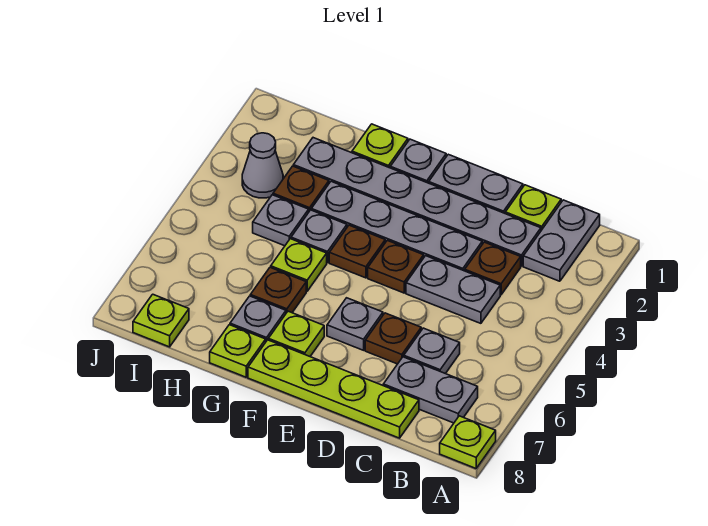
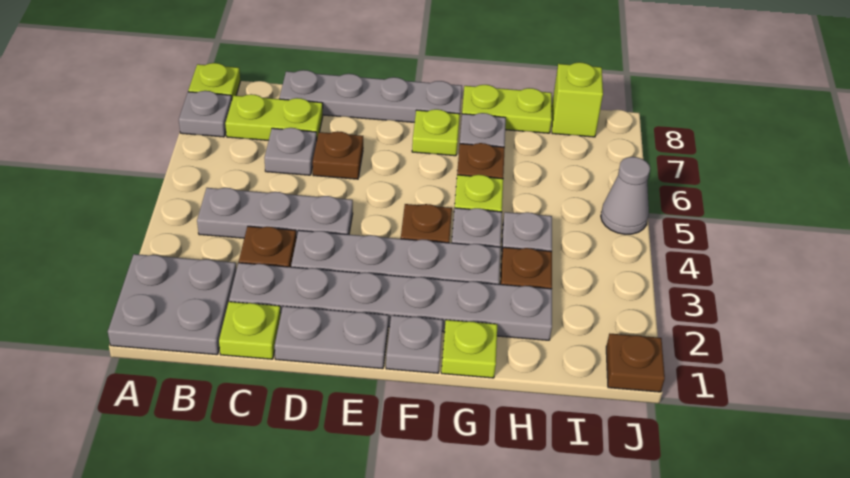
grey plate B1:B2 level 1 -> grey plate A1:B2 level 1
grey plate B7:C7 level 1 -> lime plate B7:C7 level 1
grey plate C4:D4 level 1 -> grey plate B4:D4 level 1
lime plate C8:F8 level 1 -> grey plate C8:F8 level 1
brown plate E4 level 1 -> brown plate J1 level 1
grey plate E6 level 1 -> grey plate A7 level 1
lime plate G8 level 1 -> lime plate G8:H8 level 1
grey cone I3 level 1 -> grey cone J5 level 1
lime plate I8 level 1 -> lime brick I8 level 1

